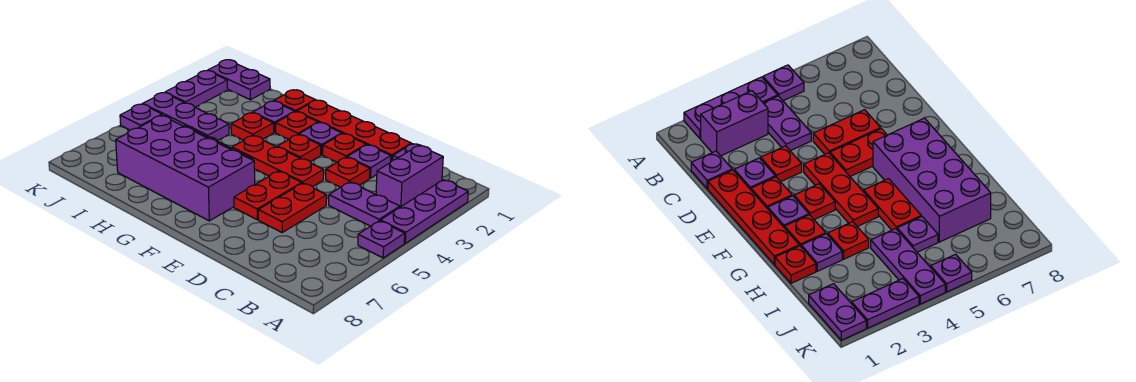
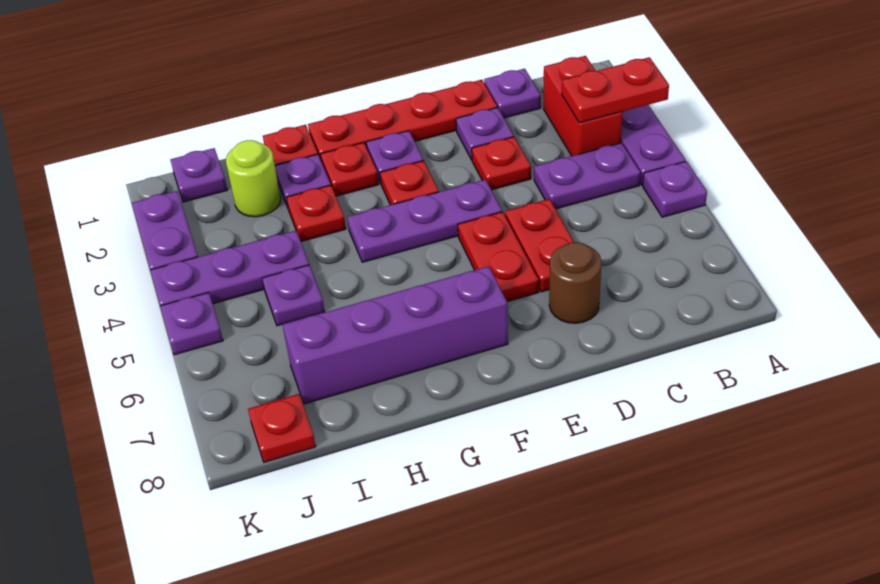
purple brick B2:B3 level 1 -> red brick B2:B3 level 1
none -> brown round brick D7 level 1
red plate E2 level 1 -> red plate J8 level 1
red plate E4:G4 level 1 -> purple plate E4:G4 level 1
purple brick F6:I7 level 1 -> purple brick F7:I7 level 1
red plate G5:H5 level 1 -> red plate A3:B3 level 2
none -> lime round brick I2 level 1
purple plate J1:K1 level 1 -> purple plate J1 level 1

